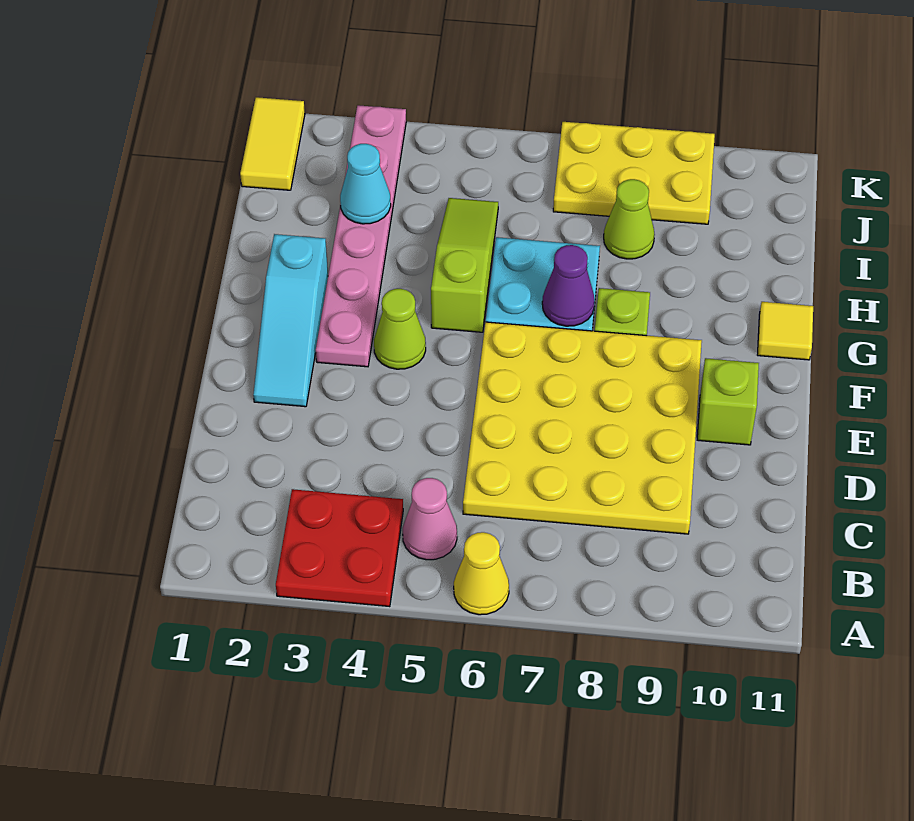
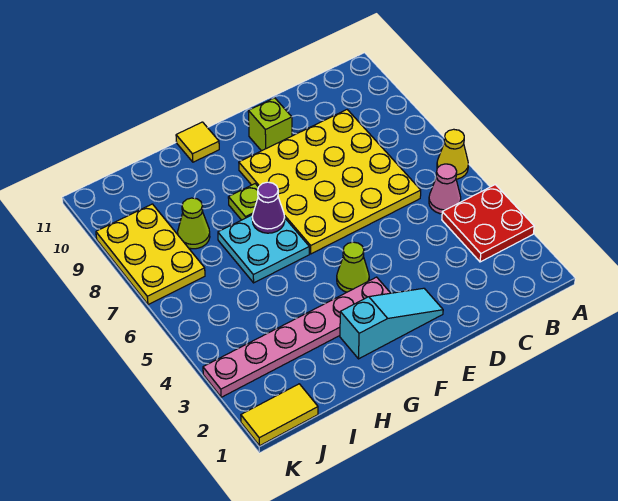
lime slope G5:I5 level 1 top G -> none
cyan cone I3 level 2 -> none

